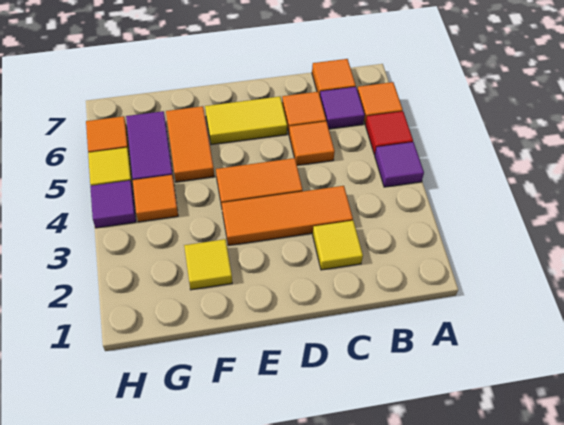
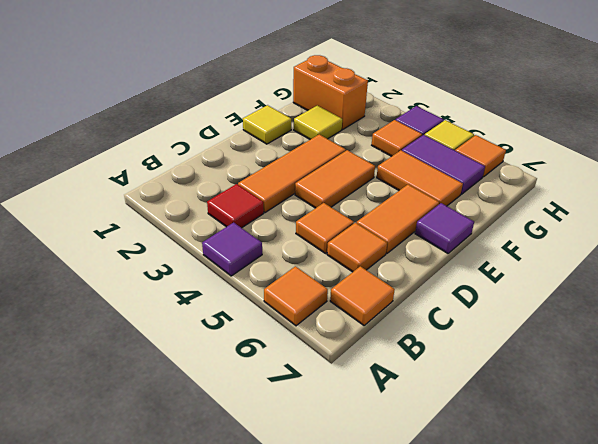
red tile A5 level 1 -> red tile B3 level 1
purple tile B6 level 1 -> purple tile E7 level 1
yellow tile C2 level 1 -> yellow tile E1 level 1
yellow tile D6:E6 level 1 -> orange tile D6:E6 level 1
none -> orange brick G1:G2 level 1

